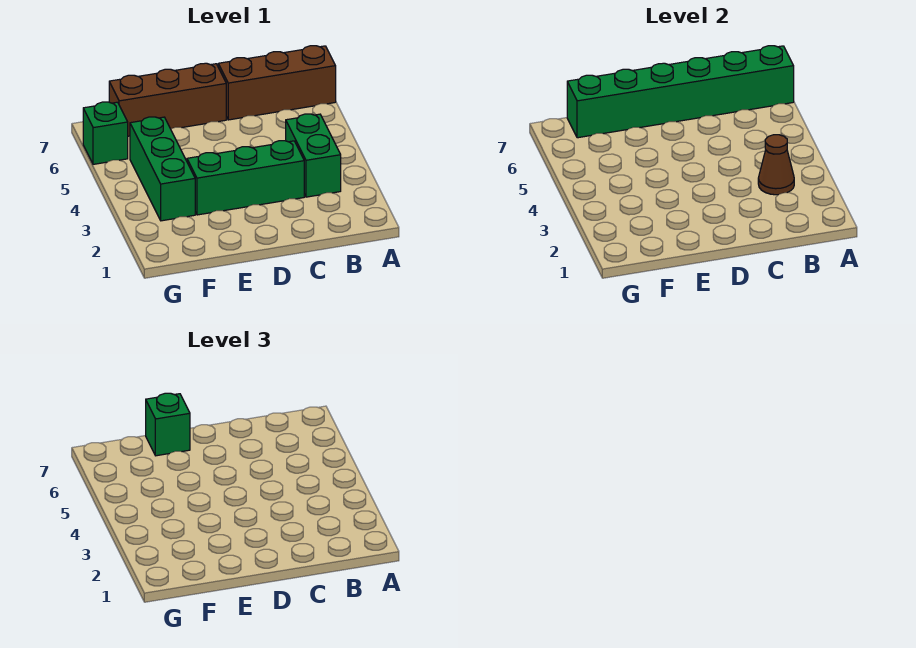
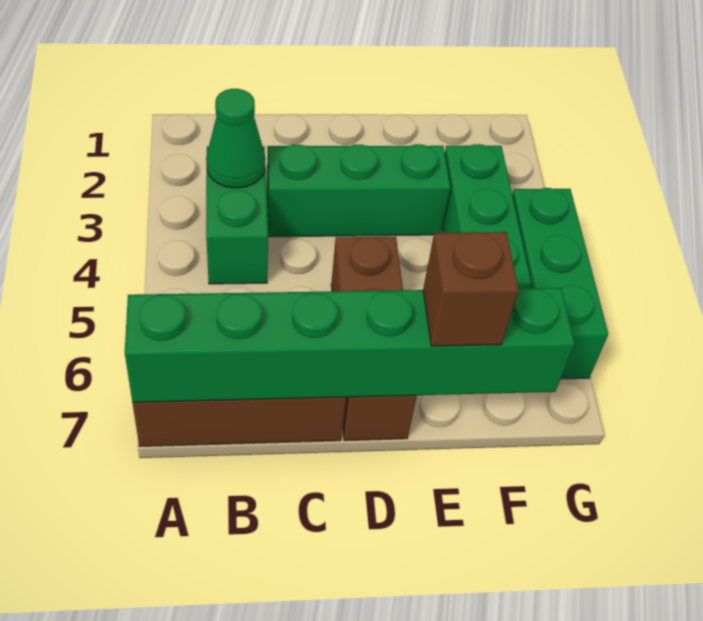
brown cone B3 level 2 -> green cone B3 level 2
brown brick D7:F7 level 1 -> brown brick D5:D7 level 1
green brick E7 level 3 -> brown brick E7 level 3
green brick G6 level 1 -> green brick G4:G6 level 1

